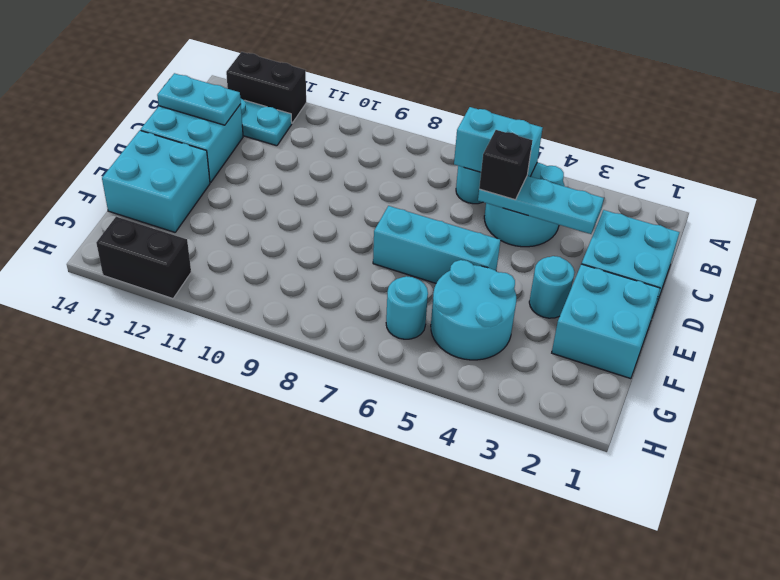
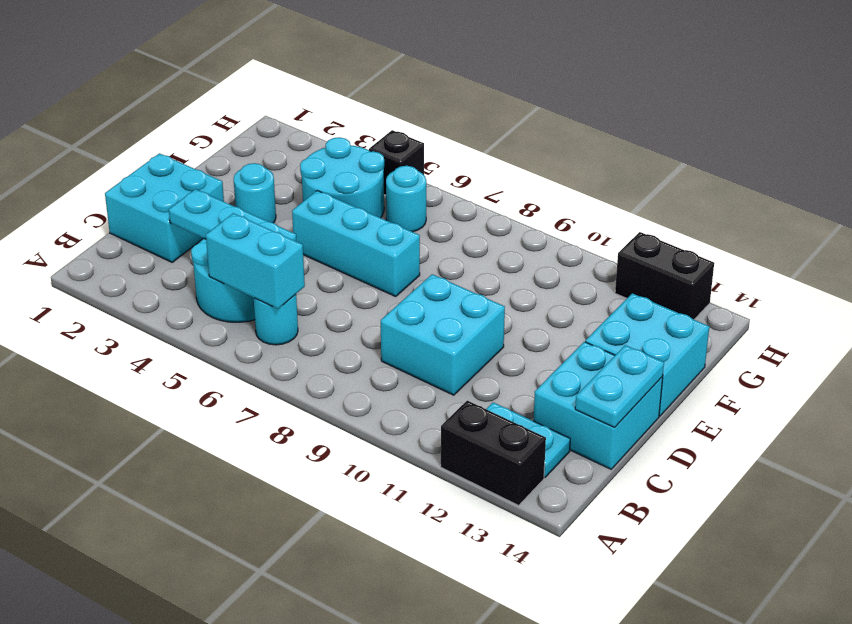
black brick C5 level 3 -> black brick H5 level 1
cyan plate C13:C14 level 2 -> cyan plate C14:D14 level 2
cyan brick E1:F2 level 1 -> cyan brick C9:D10 level 1

